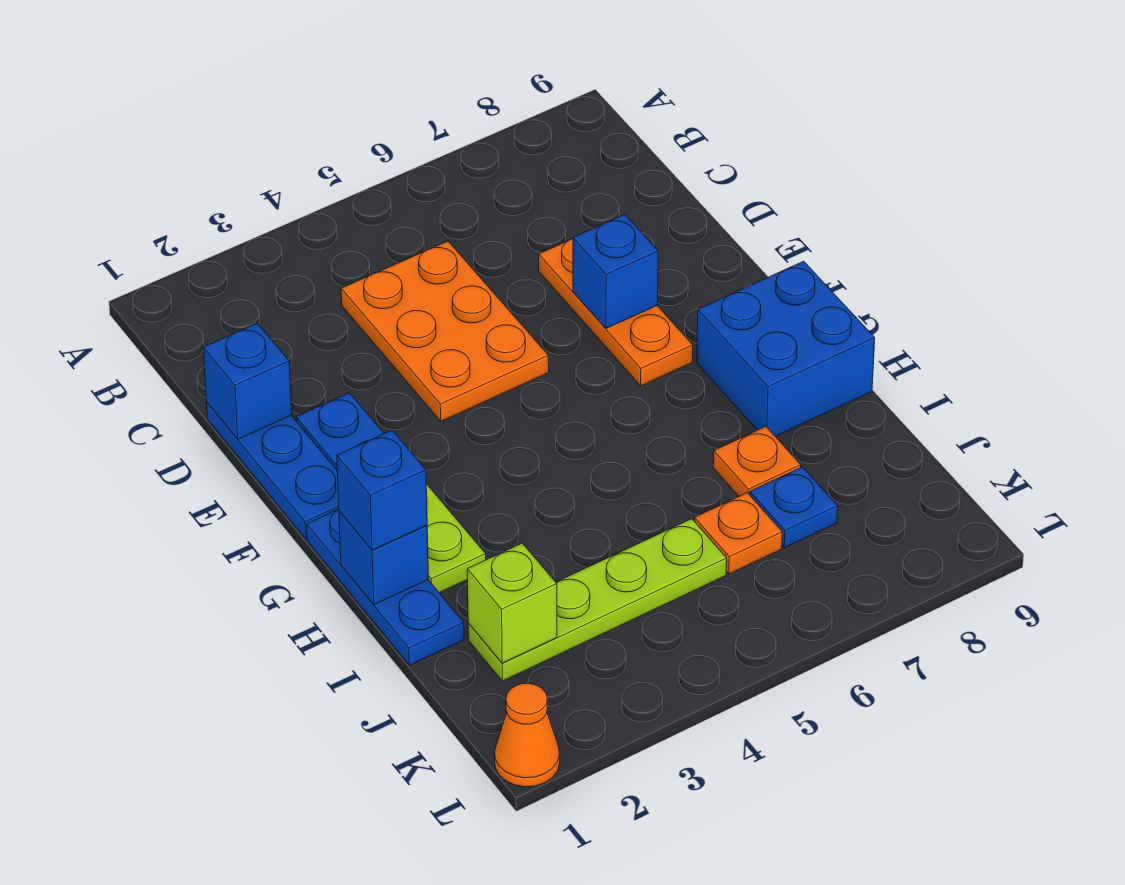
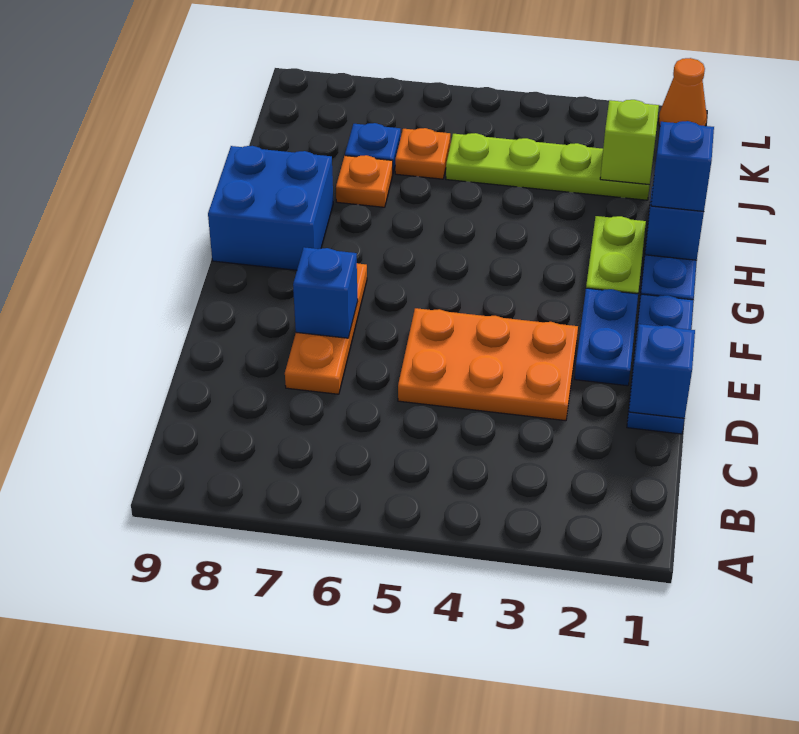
orange plate C4:E5 level 1 -> orange plate D3:E5 level 1

